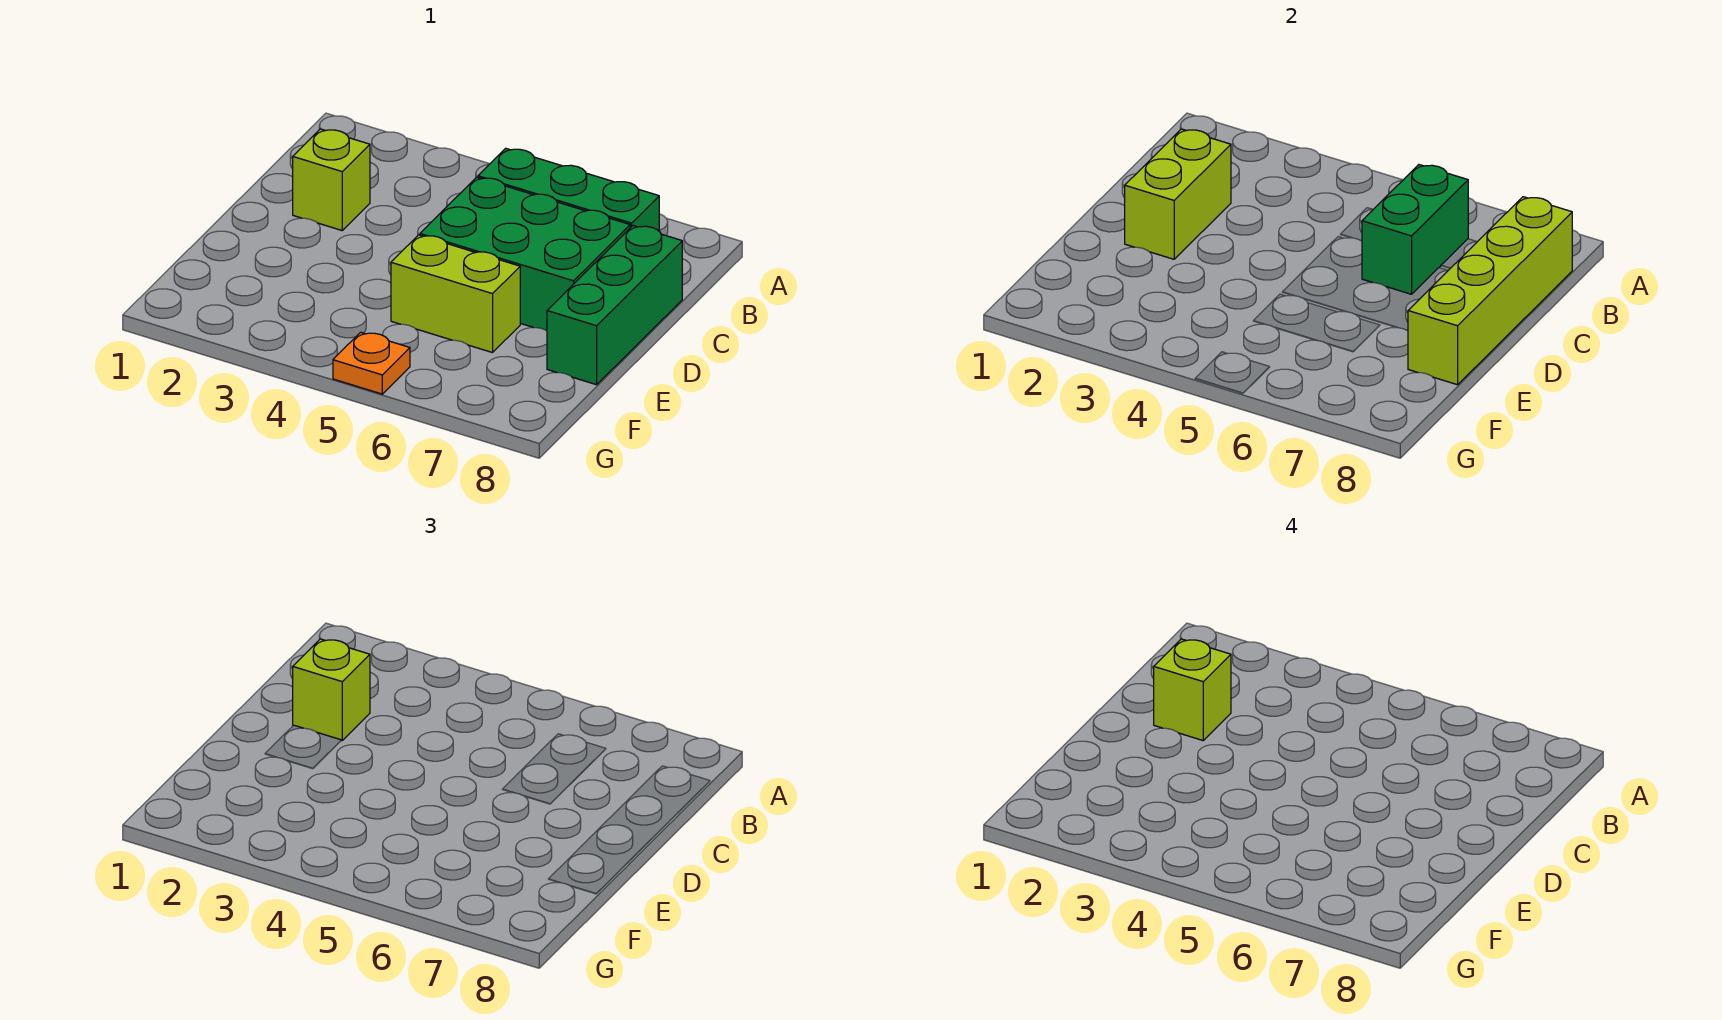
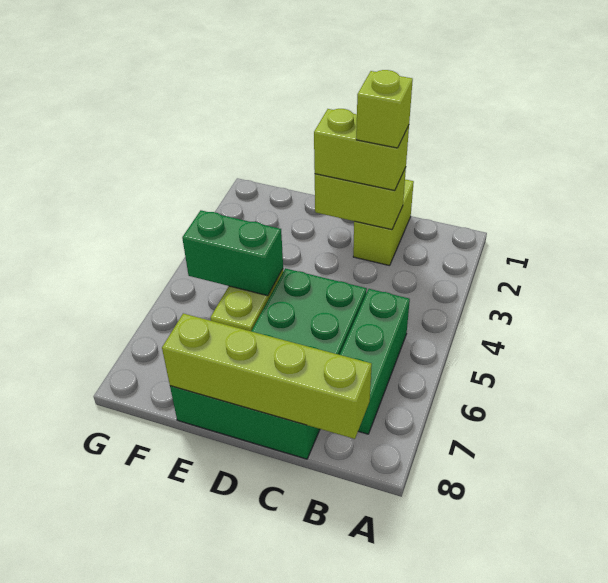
green brick B6:C6 level 2 -> green brick E5:F5 level 2
lime brick C2 level 1 -> lime brick C1:C2 level 1
lime brick C2 level 3 -> lime brick C2:D2 level 3
orange plate G5 level 1 -> none

